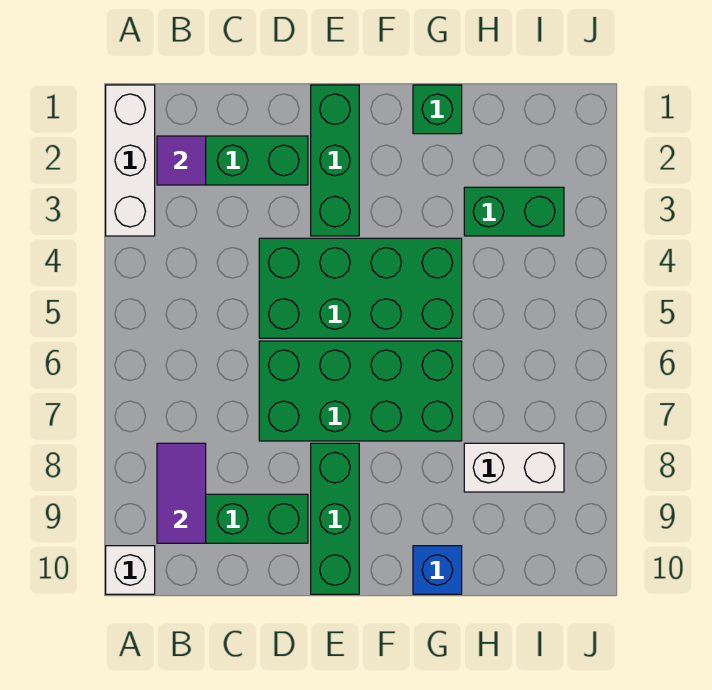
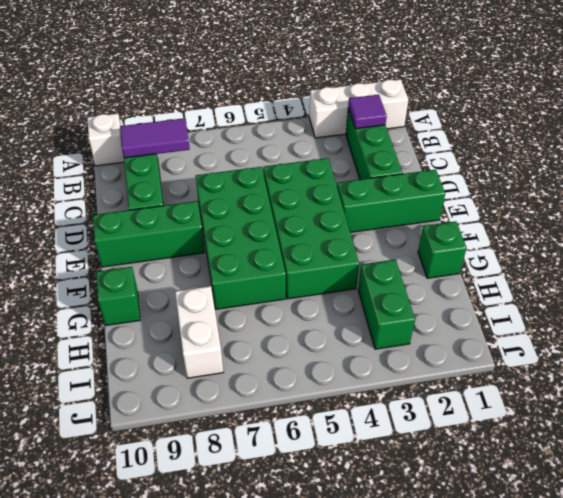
blue brick G10 level 1 -> green brick G10 level 1

